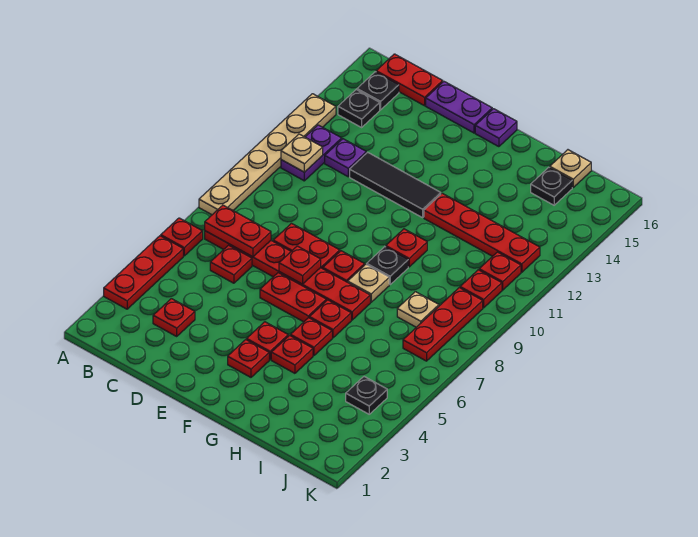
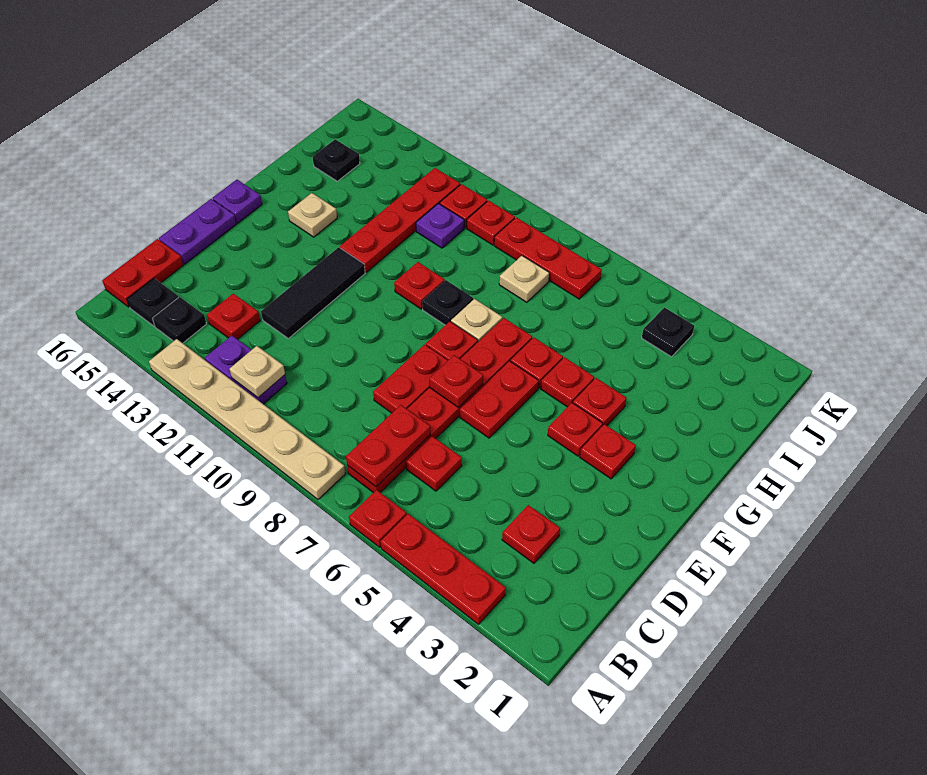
purple plate C12 level 1 -> purple plate I11 level 1
none -> red plate C13 level 1
tan plate I16 level 1 -> tan plate G14 level 1

